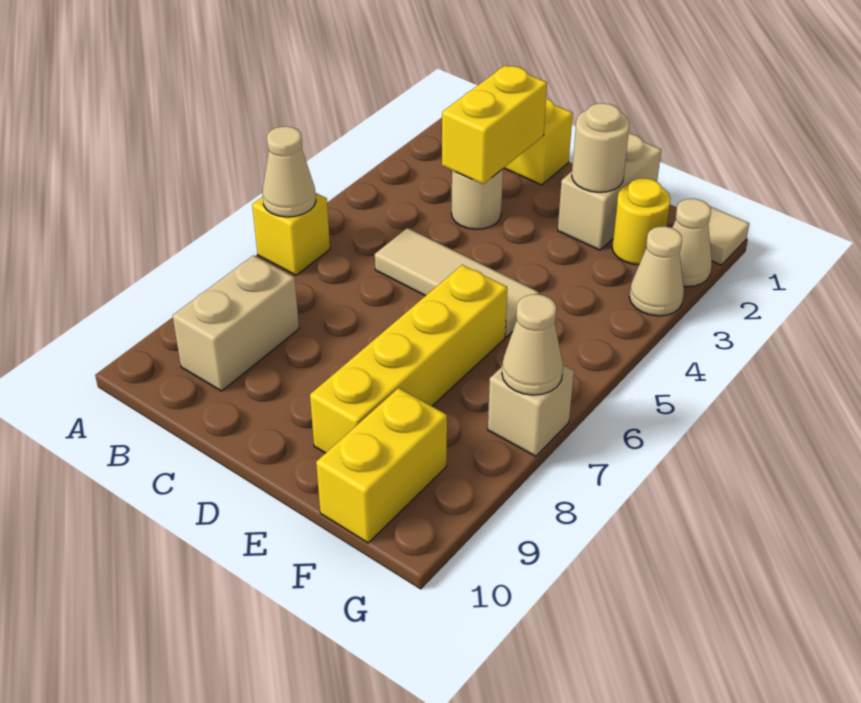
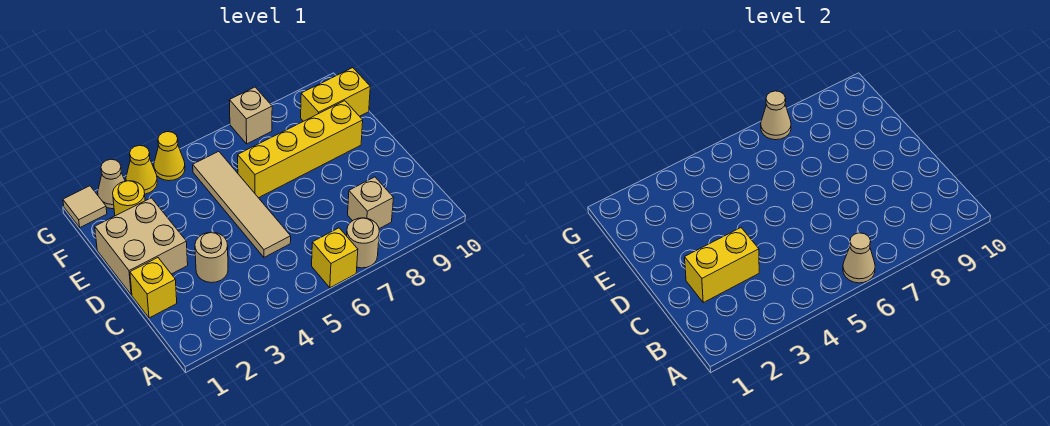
tan brick B8:B9 level 1 -> tan brick B8 level 1
tan tile C5:E5 level 1 -> tan tile C5:F5 level 1
tan brick E1:E2 level 1 -> tan brick D1:E2 level 1
tan round brick E2 level 2 -> tan round brick A7 level 1
tan cone G3 level 1 -> yellow cone G3 level 1
none -> yellow cone G4 level 1

